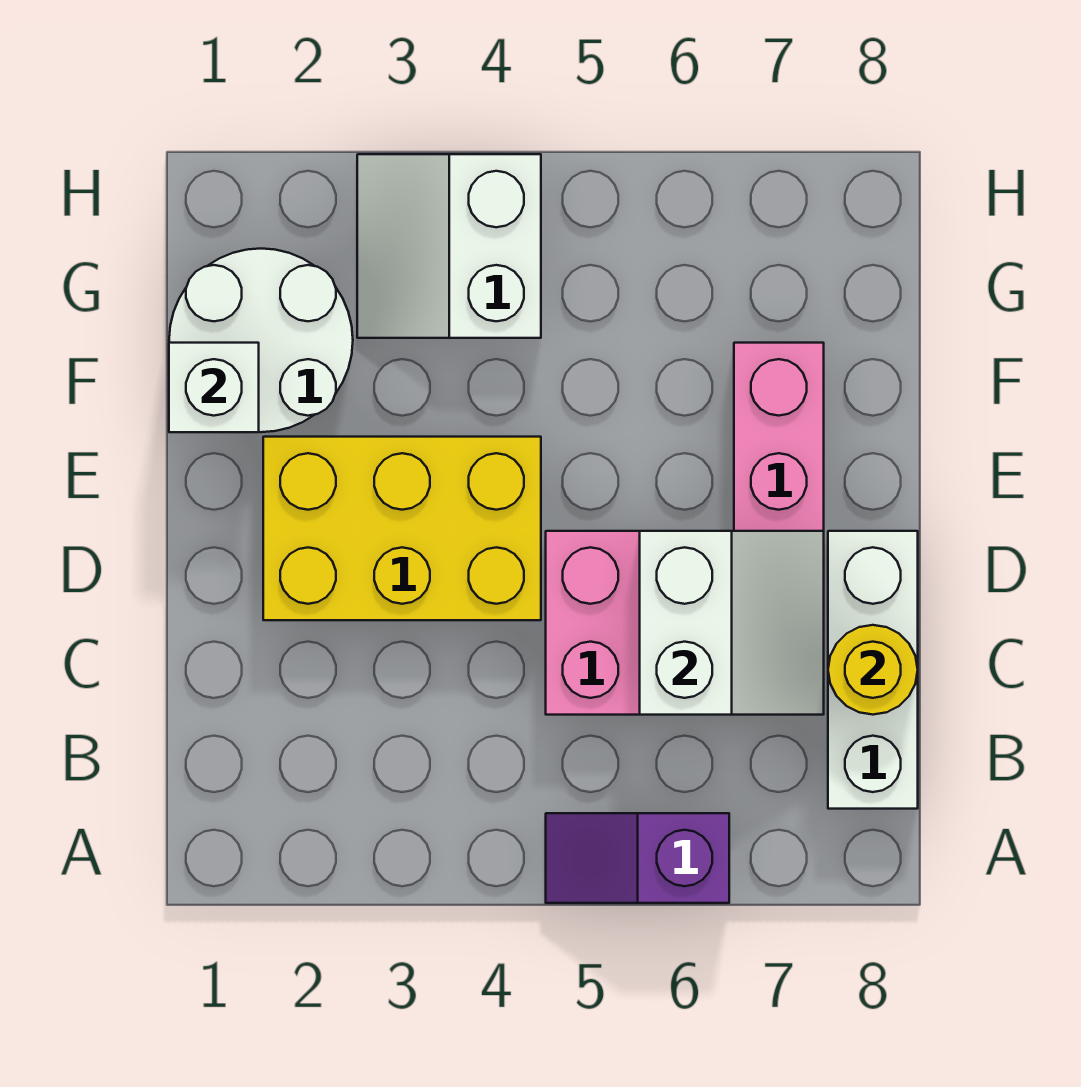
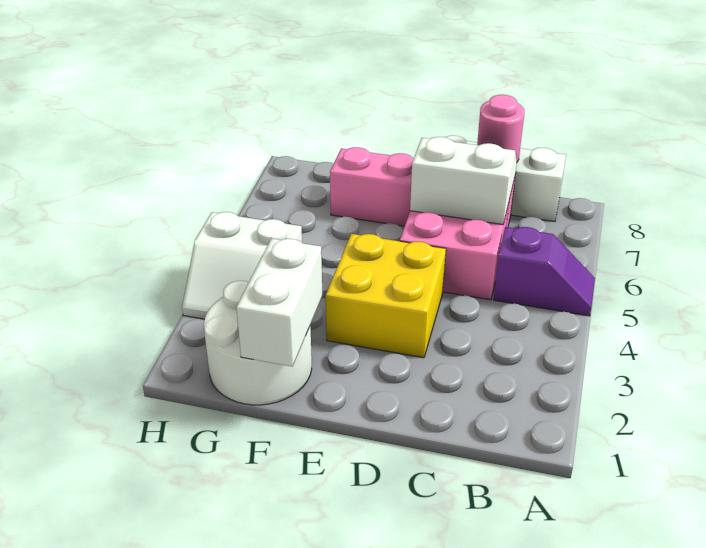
purple slope A5:A6 level 1 top 6 -> purple slope A5:B5 level 1 top B
yellow round brick C8 level 2 -> pink round brick C8 level 2
yellow brick D2:E4 level 1 -> yellow brick D3:E4 level 1
white brick F1 level 2 -> white brick F1:F2 level 2

